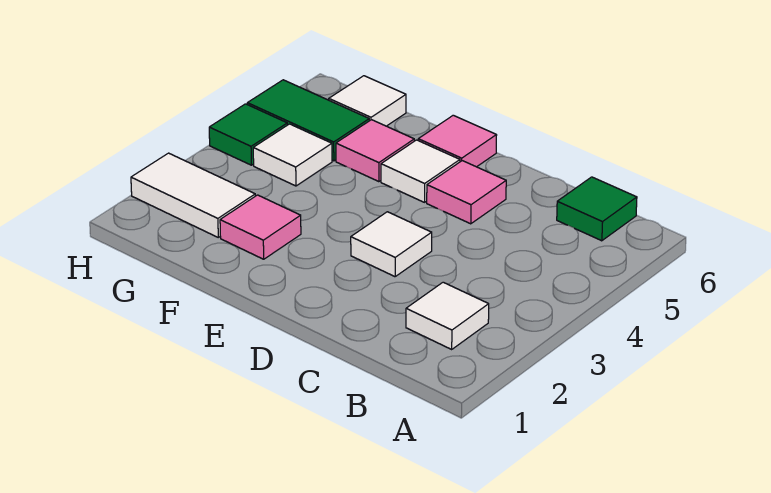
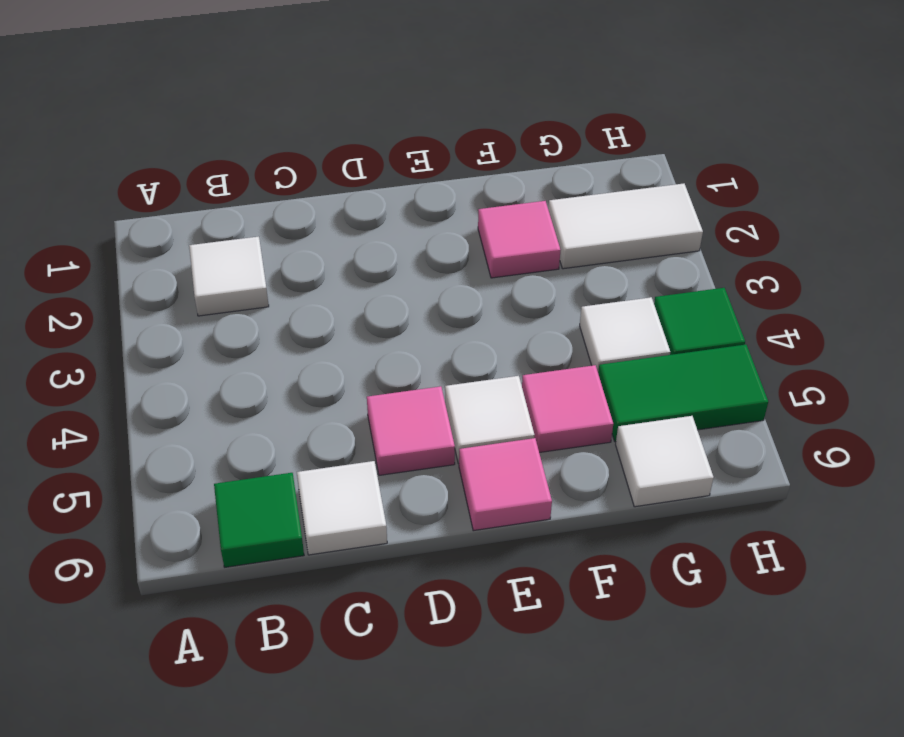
white tile D3 level 1 -> white tile C6 level 1

